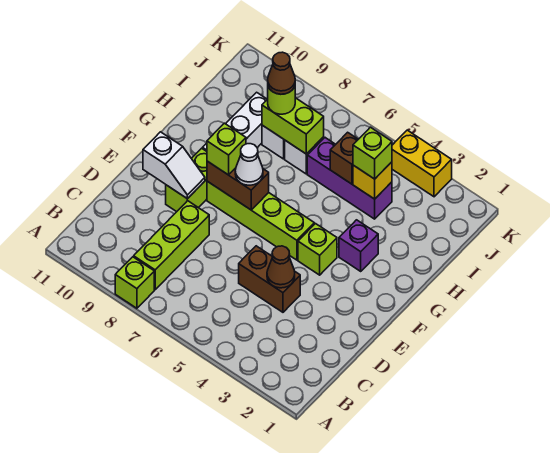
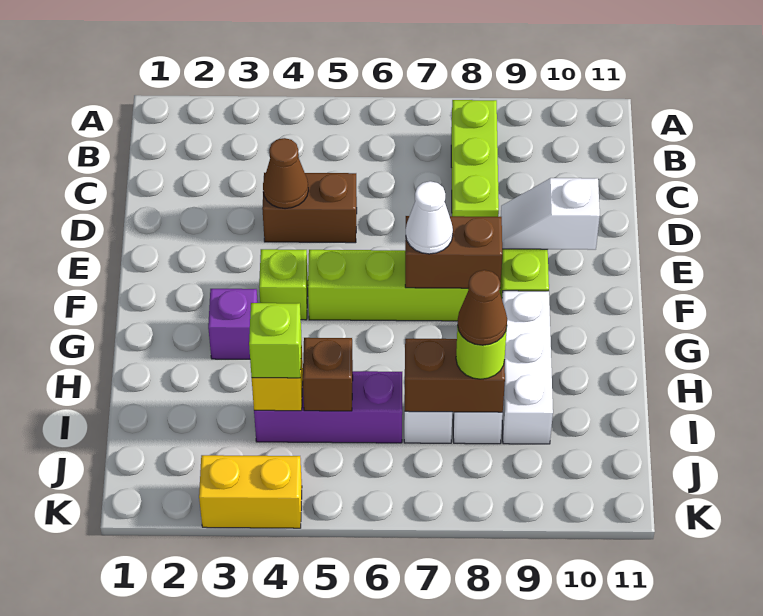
lime brick A8 level 1 -> none
lime brick F8 level 3 -> none
lime brick I7:I8 level 2 -> brown brick I7:I8 level 2

